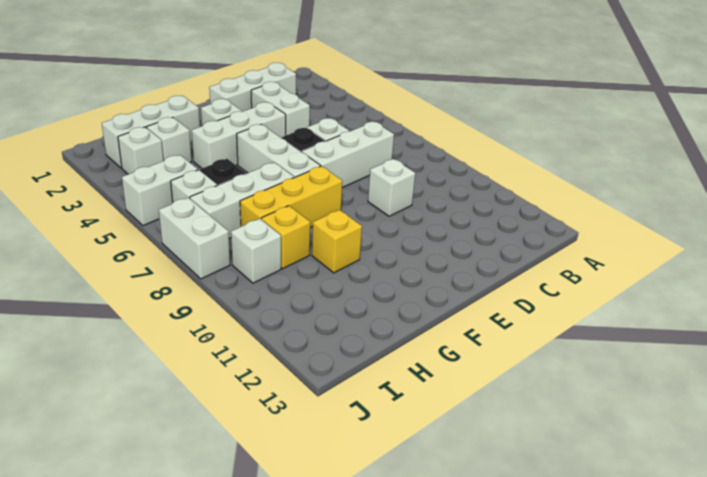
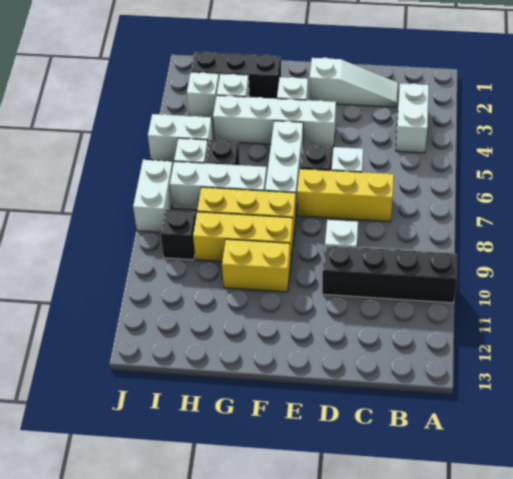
none -> black brick A10:D10 level 1
white brick C2:E2 level 1 -> white slope C2:E2 level 1 top E
white brick C7:E7 level 1 -> yellow brick C7:E7 level 1
white brick D3:D4 level 1 -> white brick B3:B4 level 1
white brick E4:G4 level 1 -> white brick E4:H4 level 1
white brick G2:I2 level 1 -> black brick G2:I2 level 1
yellow brick G10 level 1 -> yellow brick F10:G10 level 1
yellow brick H9 level 1 -> yellow brick F9:H9 level 1
white brick I9 level 1 -> black brick I9 level 1

